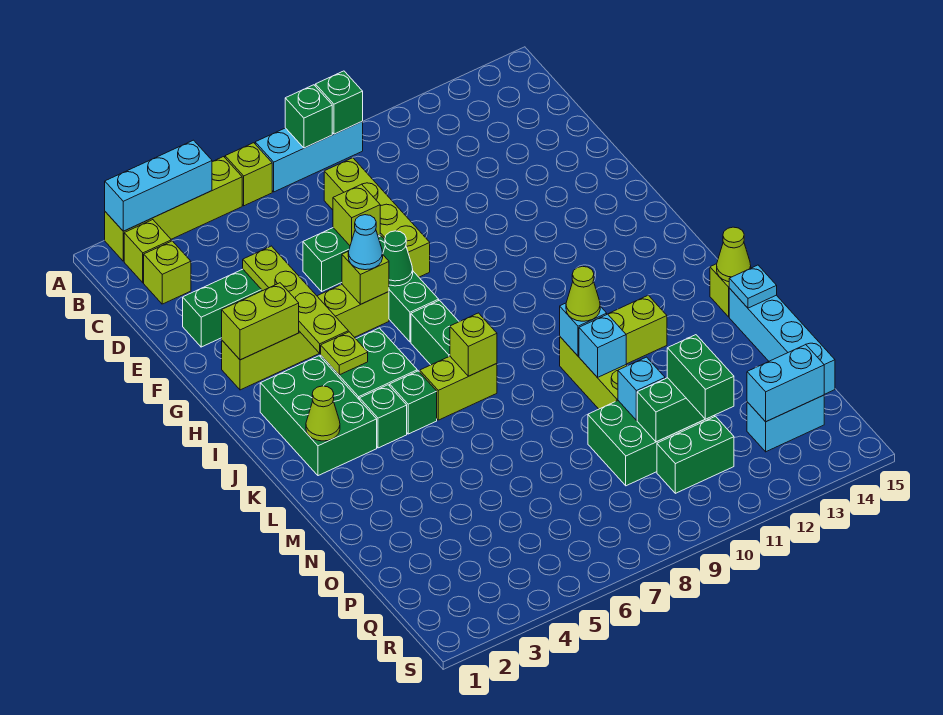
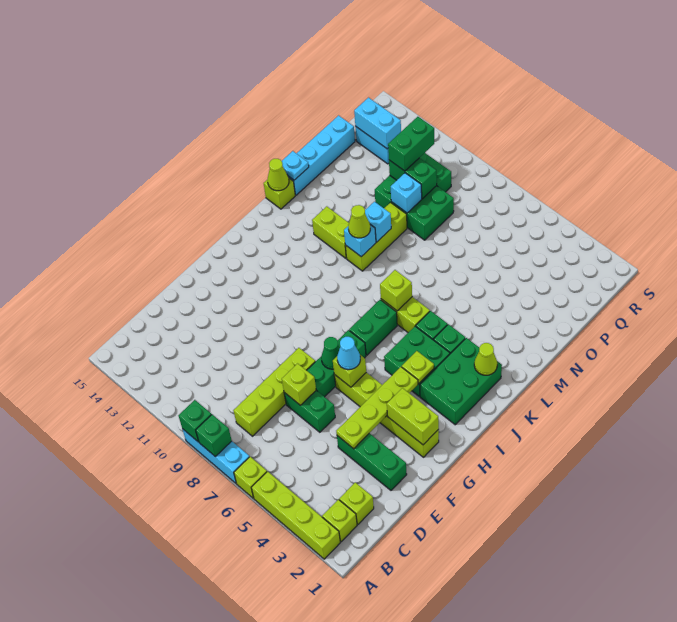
cyan brick A2:A4 level 2 -> none

